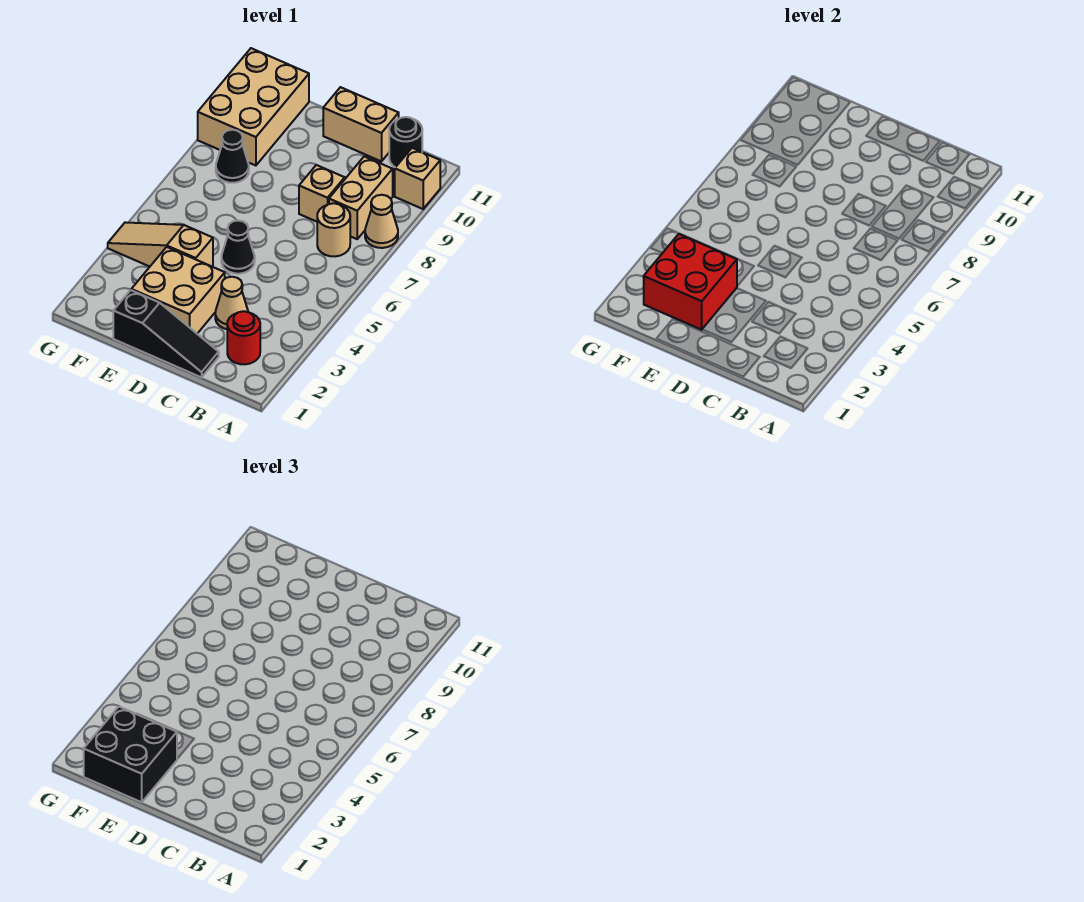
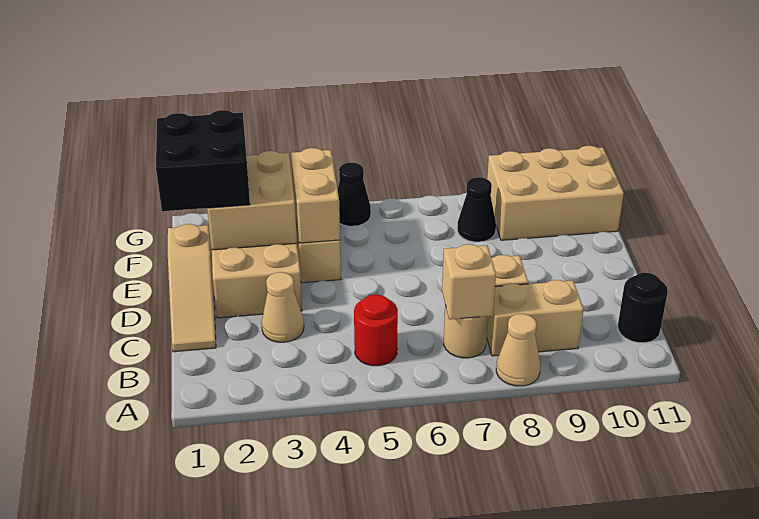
tan brick A10 level 1 -> tan brick B7 level 2
red round brick B2 level 1 -> red round brick B5 level 1
black slope C1:E1 level 1 top E -> tan slope C1:E1 level 1 top E
tan brick C11:D11 level 1 -> tan brick E4:F4 level 2
black cone D5 level 1 -> black cone G5 level 1
red brick E2:F3 level 2 -> tan brick E2:F3 level 2

